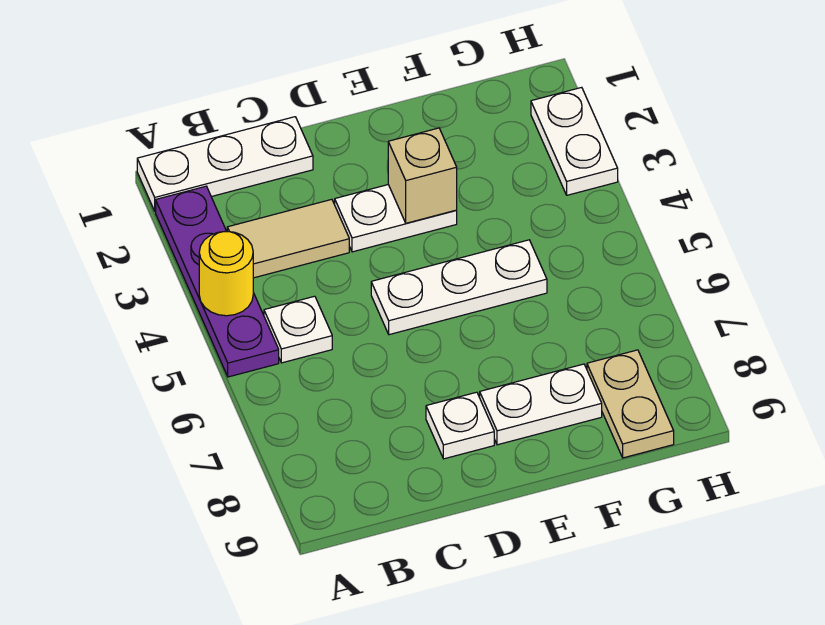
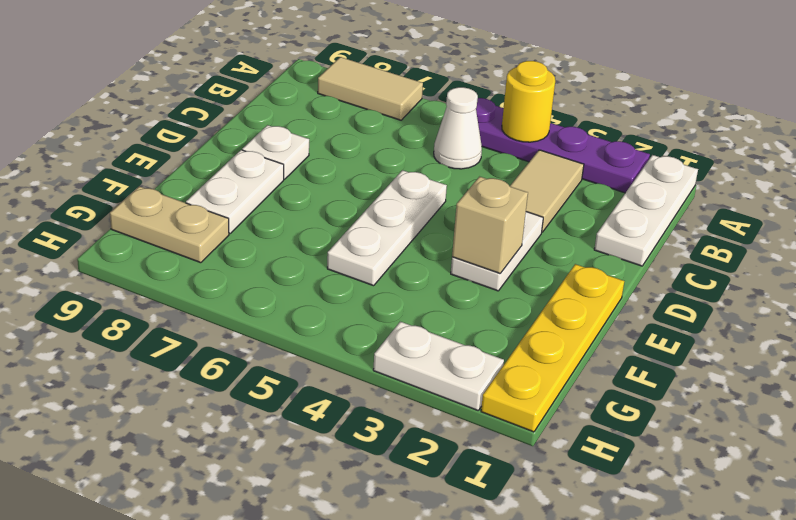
none -> tan tile A7:A8 level 1
white plate B5 level 1 -> white cone B5 level 1
none -> yellow plate E1:H1 level 1

